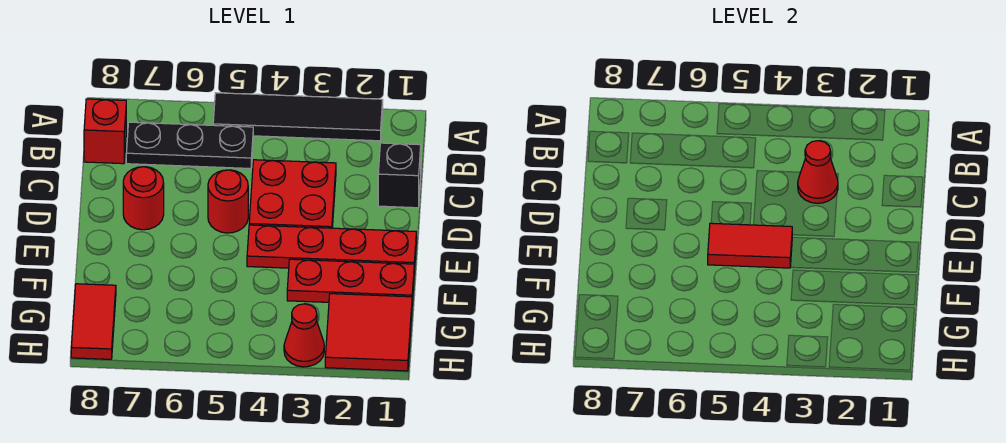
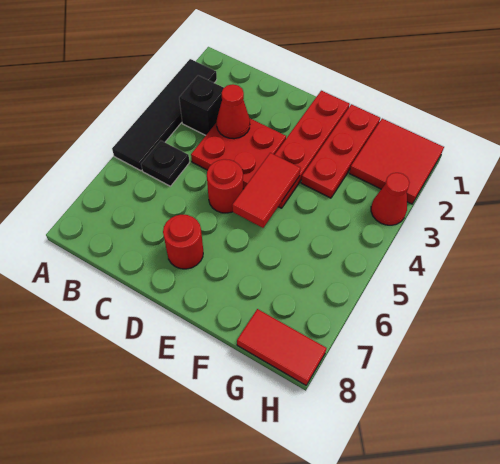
black plate B5:B7 level 1 -> black plate B5 level 1
red brick B8 level 1 -> none
black brick C1 level 1 -> black brick B3 level 1

